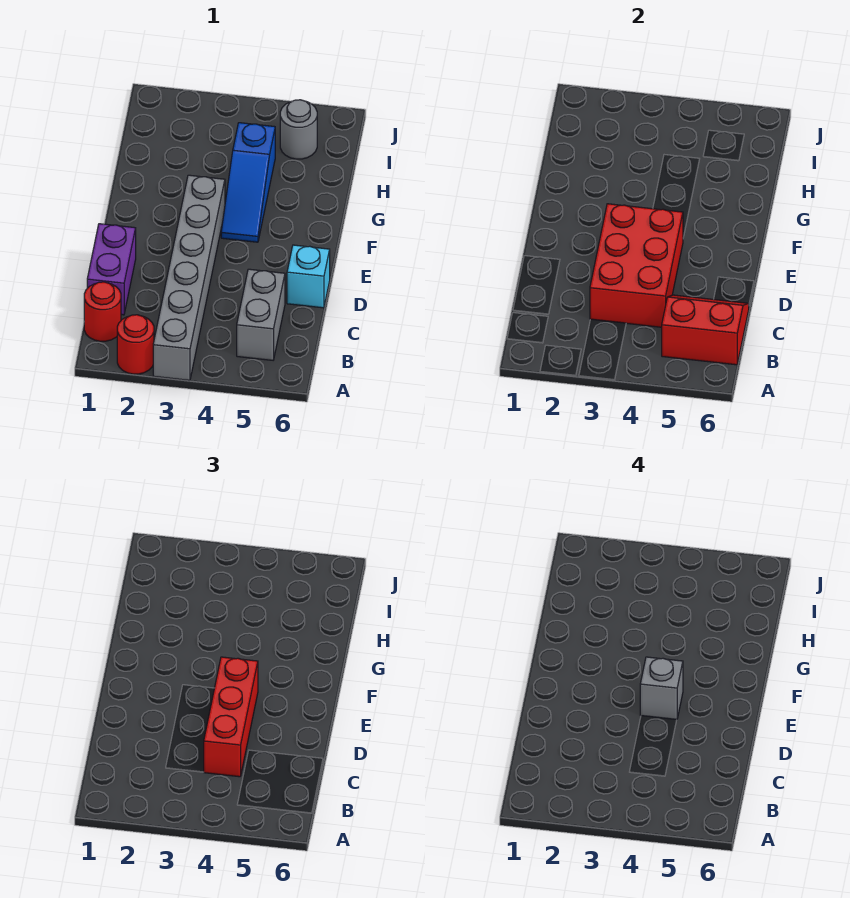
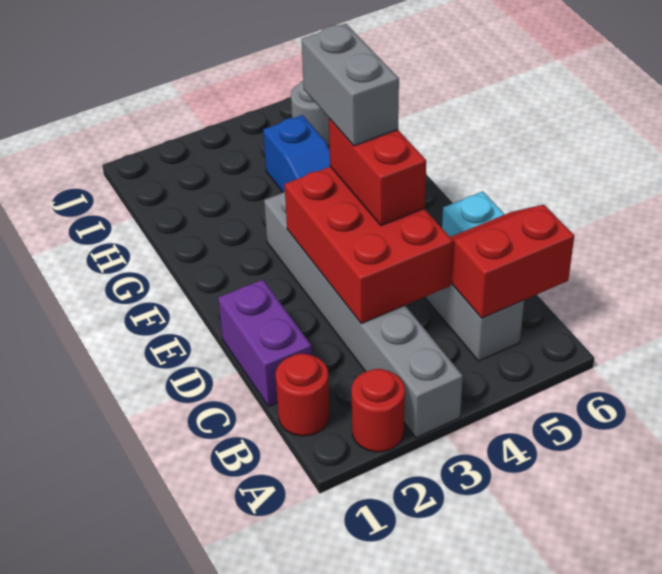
red brick C4:E4 level 3 -> red brick D4:E4 level 3
grey brick E4 level 4 -> grey brick E4:F4 level 4

